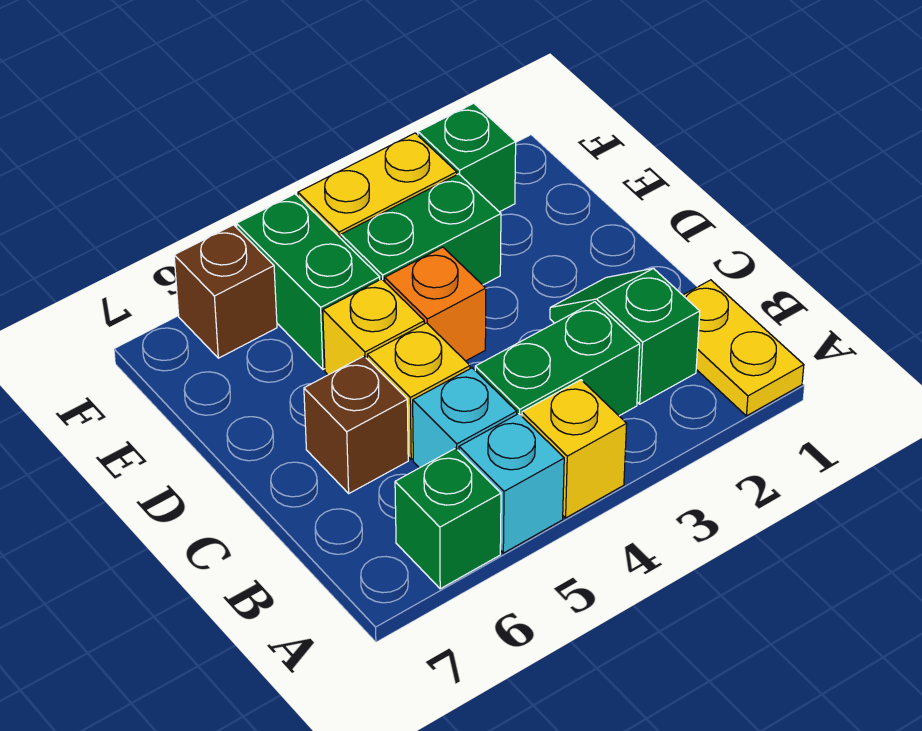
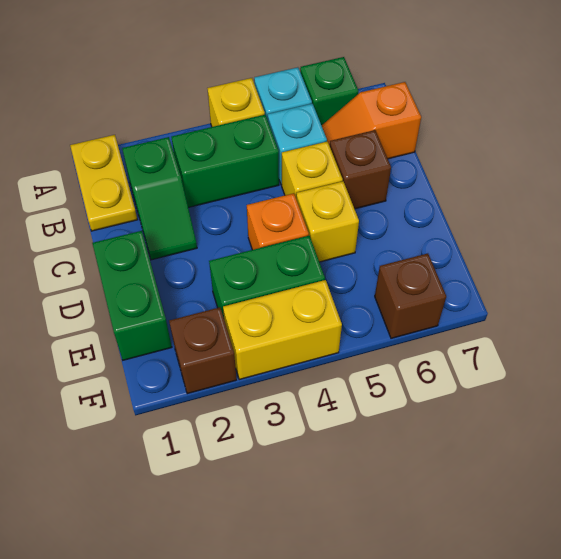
none -> orange slope B6:B7 level 1 top 7
green brick E5:F5 level 1 -> green brick D1:E1 level 1
green brick F2 level 1 -> brown brick F2 level 1

